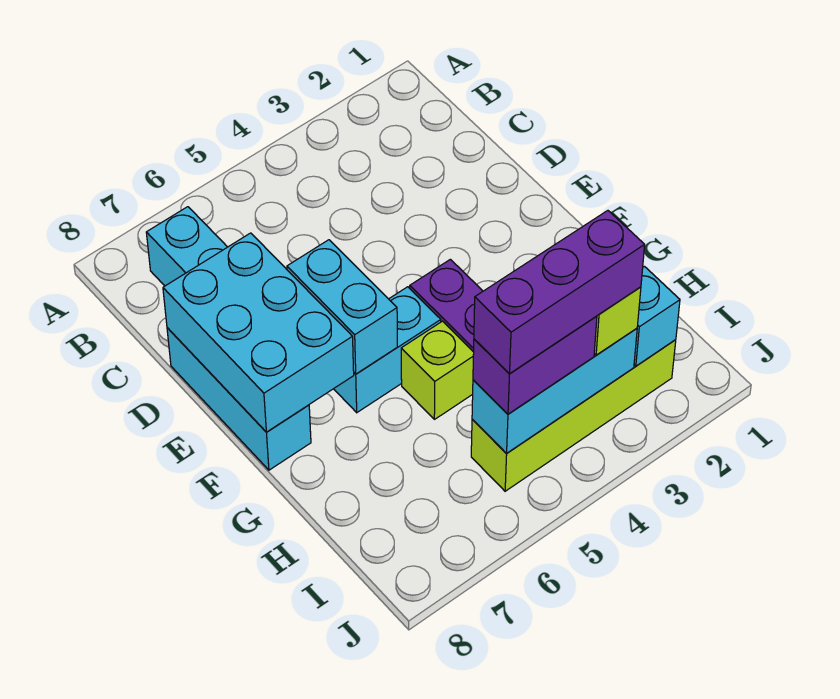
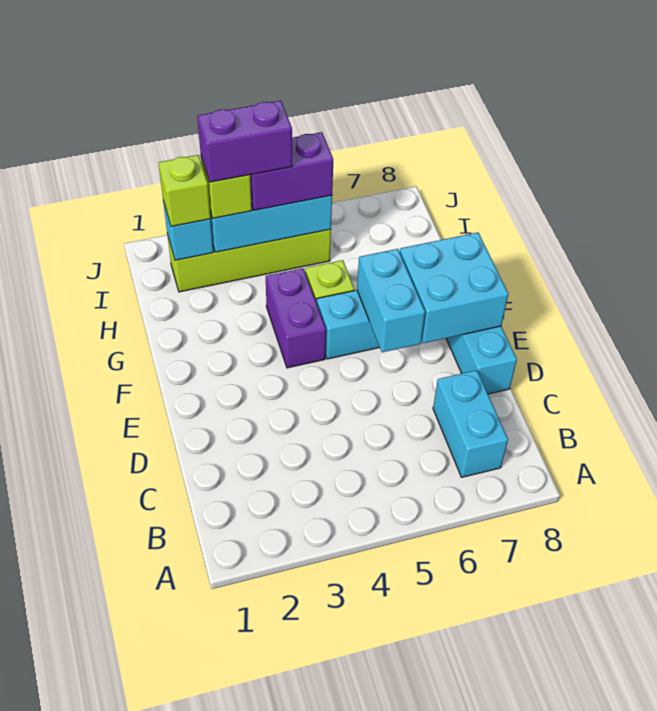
cyan brick D7:F8 level 2 -> cyan brick E7:F8 level 2
none -> lime brick I2 level 3
purple brick I3:I5 level 4 -> purple brick I3:I4 level 4

